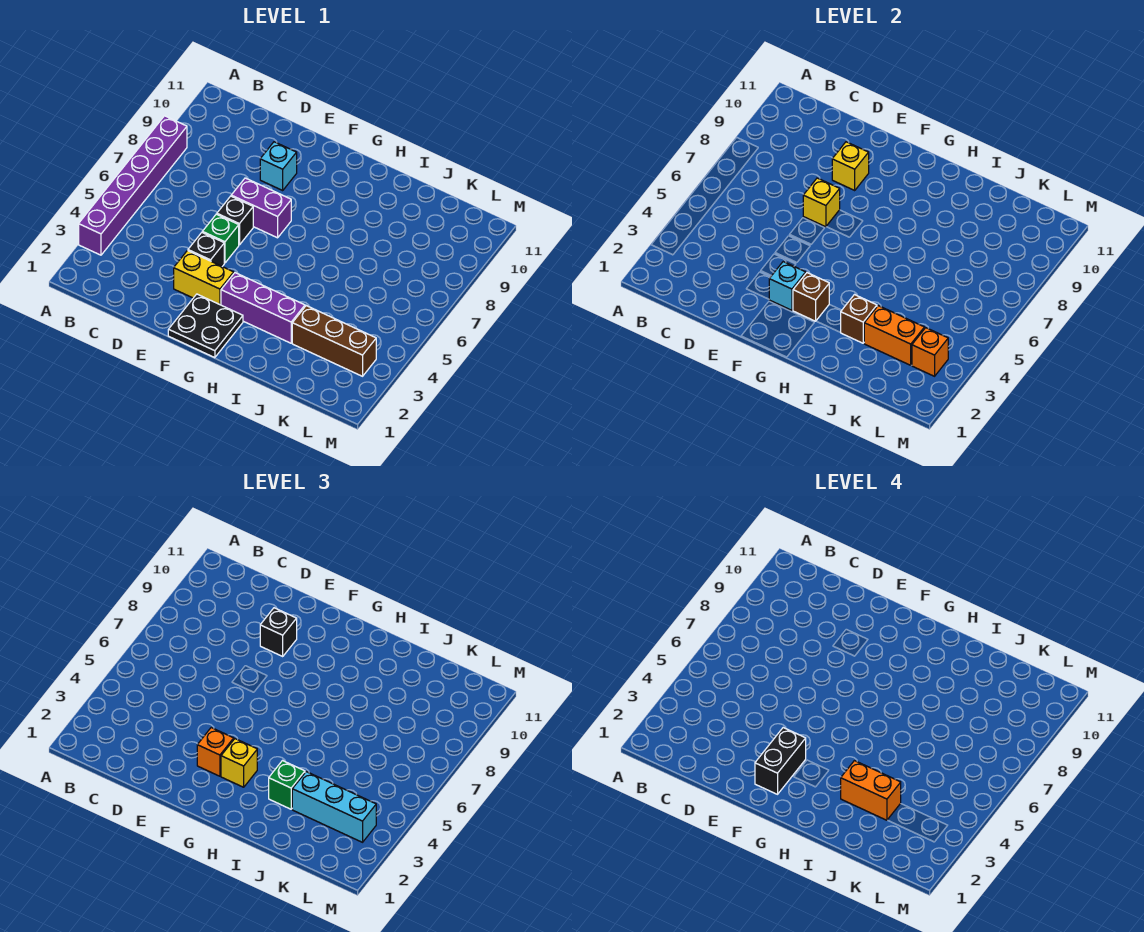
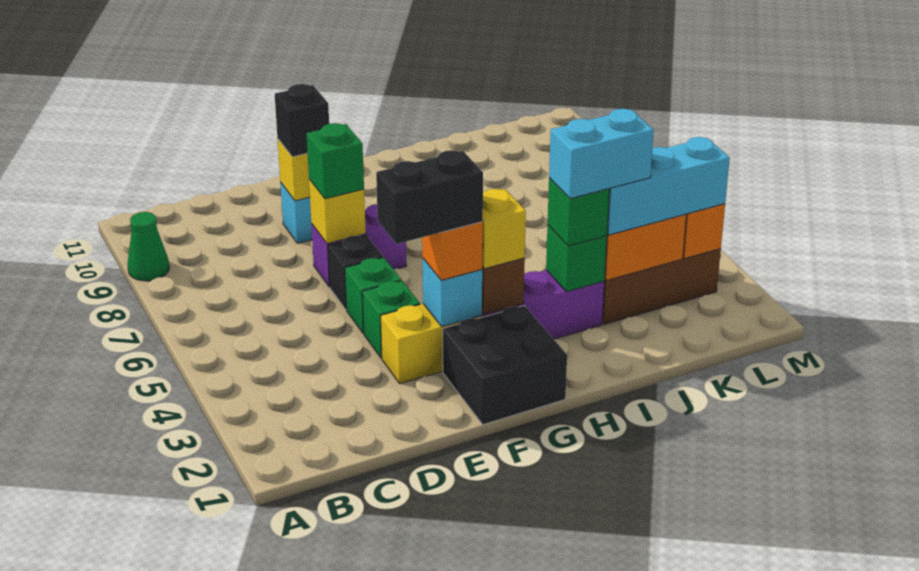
purple brick A3:A8 level 1 -> none
none -> green cone A9 level 1
black brick E4 level 1 -> green brick E4 level 1
none -> green brick E7 level 3
black plate F1:G2 level 1 -> black brick F1:G2 level 1
black brick F2:F3 level 4 -> black brick E3:F3 level 4
brown brick I3 level 2 -> green brick I3 level 2
orange brick I3:J3 level 4 -> cyan brick I3:J3 level 4

